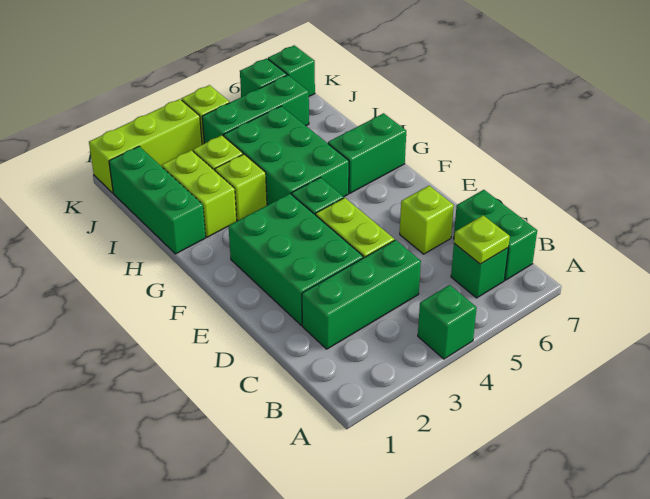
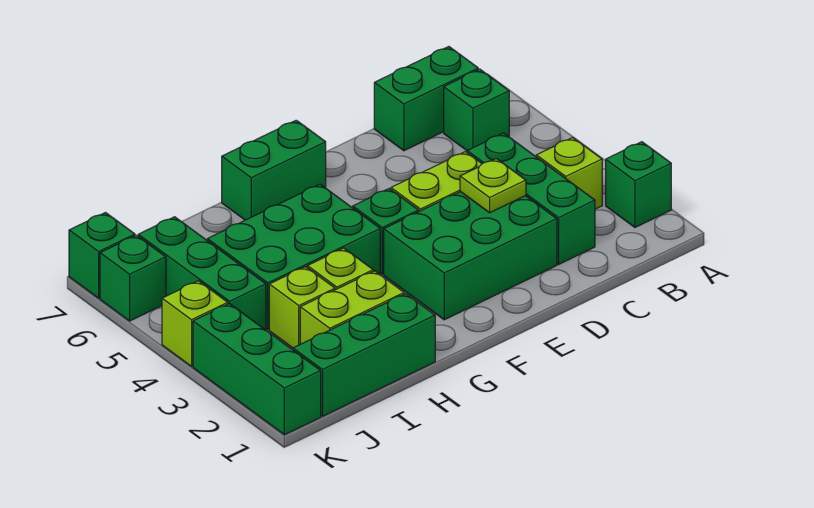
green brick A4 level 1 -> green brick A2 level 1
lime plate B6 level 2 -> lime plate D3 level 2
lime brick D6 level 1 -> lime brick B3 level 1
green brick G6:G7 level 1 -> green brick F7:G7 level 1
lime brick K1:K3 level 1 -> green brick K1:K3 level 1

